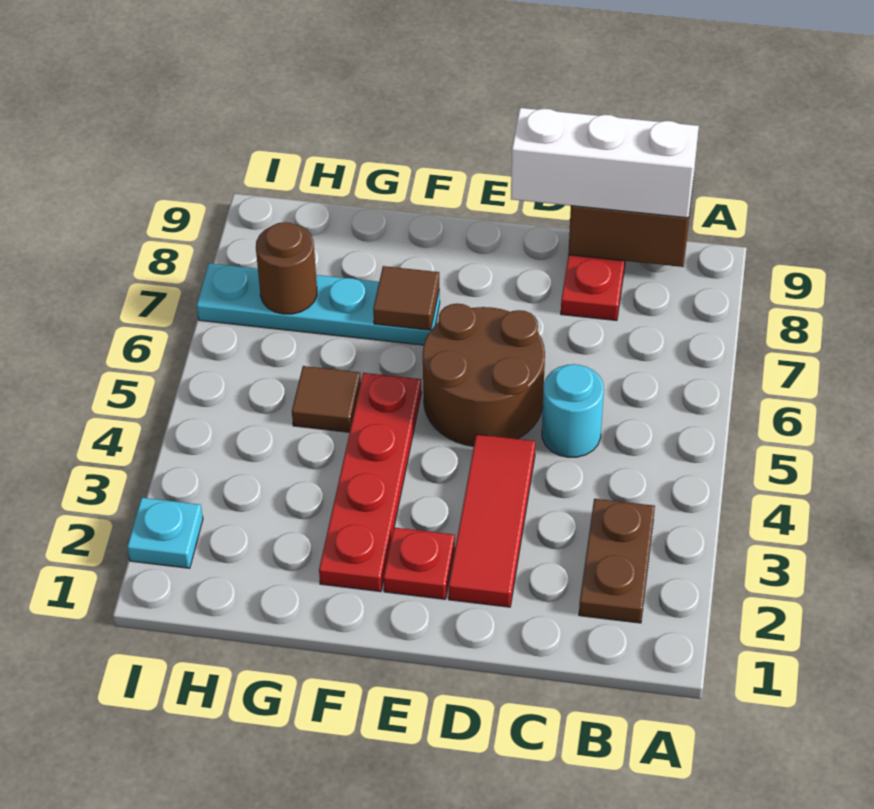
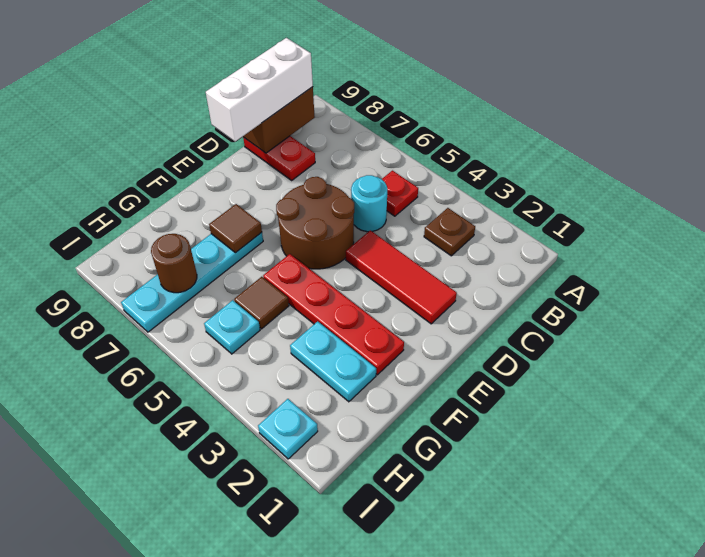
brown plate B2:B3 level 1 -> brown plate B3 level 1
red plate E2 level 1 -> red plate B5 level 1
none -> cyan plate G2:G3 level 1
none -> cyan plate H5 level 1

